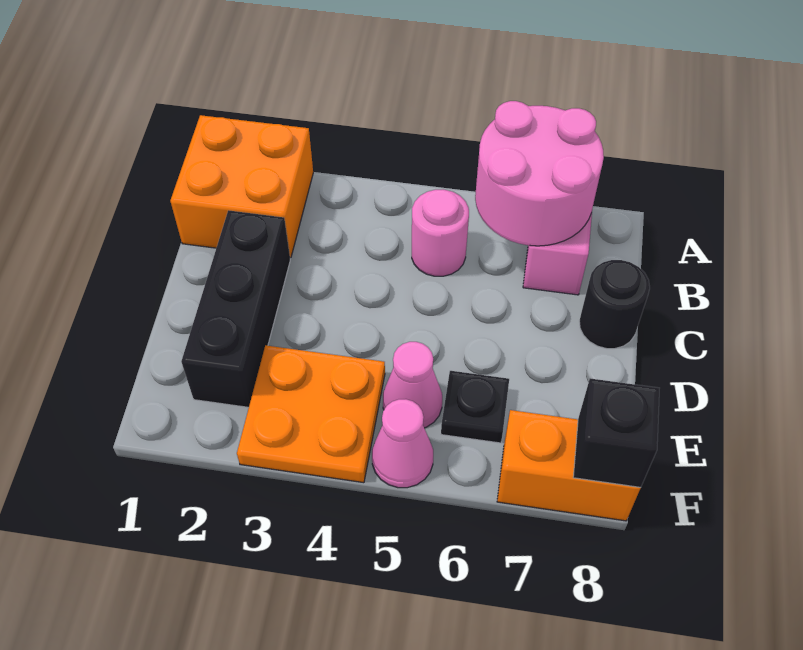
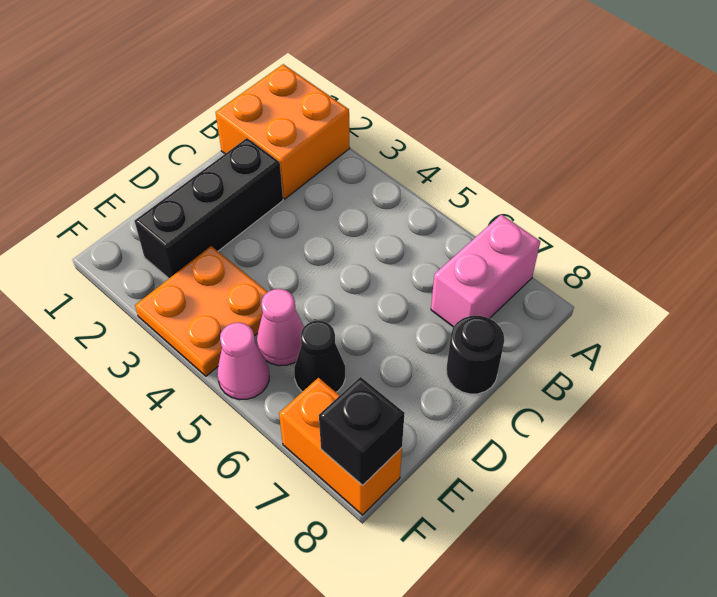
pink round brick A6:B7 level 2 -> none
pink round brick B5 level 1 -> none
black plate E6 level 1 -> black cone E6 level 1

